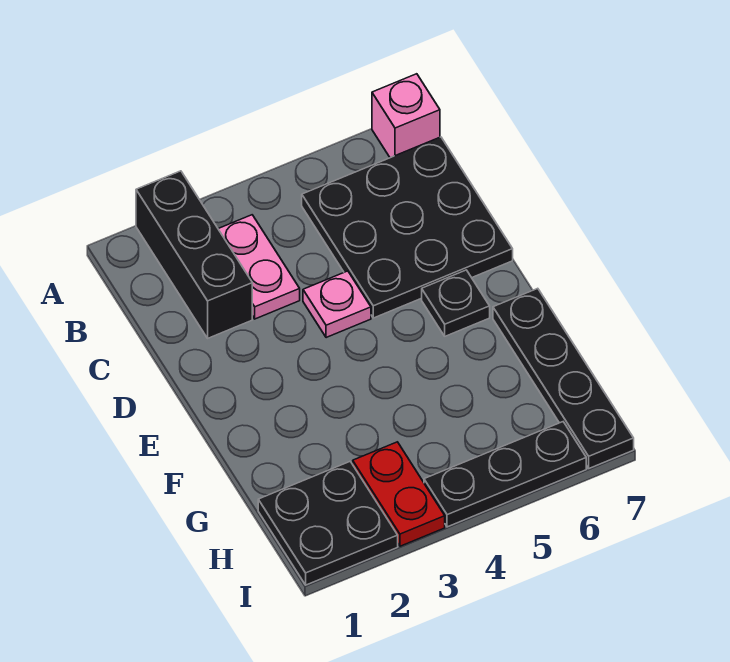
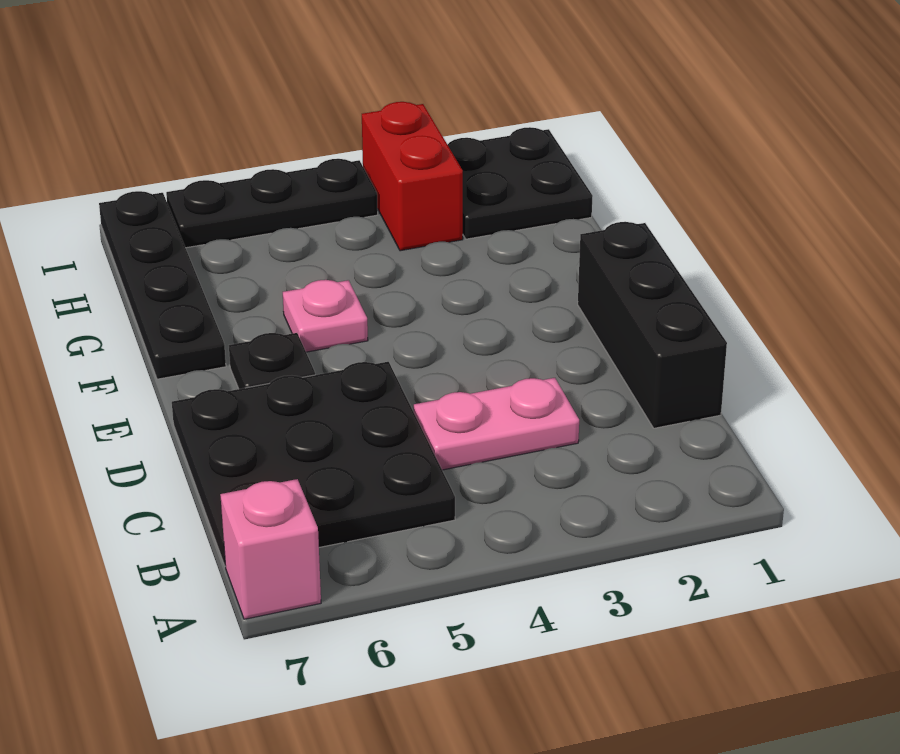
black brick A2:C2 level 1 -> black brick C1:E1 level 1
pink plate B3:C3 level 1 -> pink plate C3:C4 level 1
pink plate D4 level 1 -> pink plate F5 level 1
red plate H3:I3 level 1 -> red brick H3:I3 level 1

